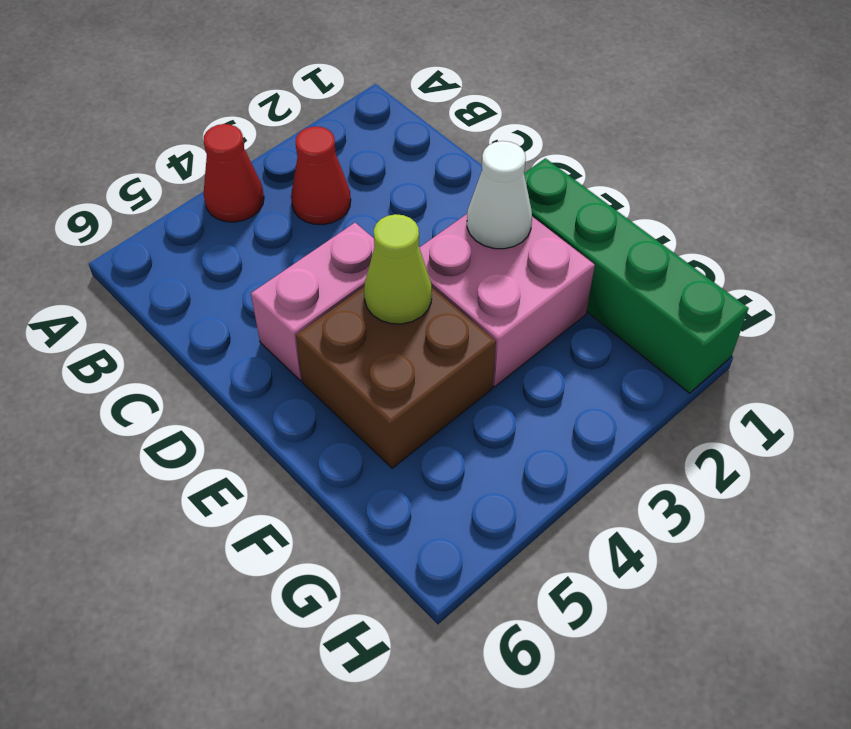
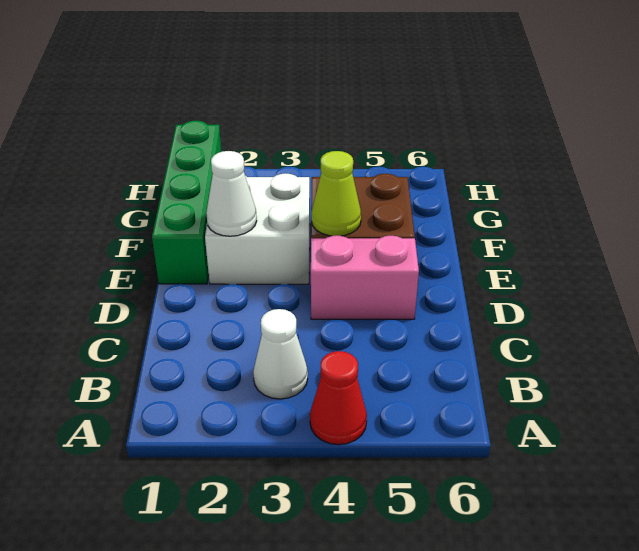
red cone B3 level 1 -> white cone B3 level 1
pink brick E2:F3 level 1 -> white brick E2:F3 level 1

